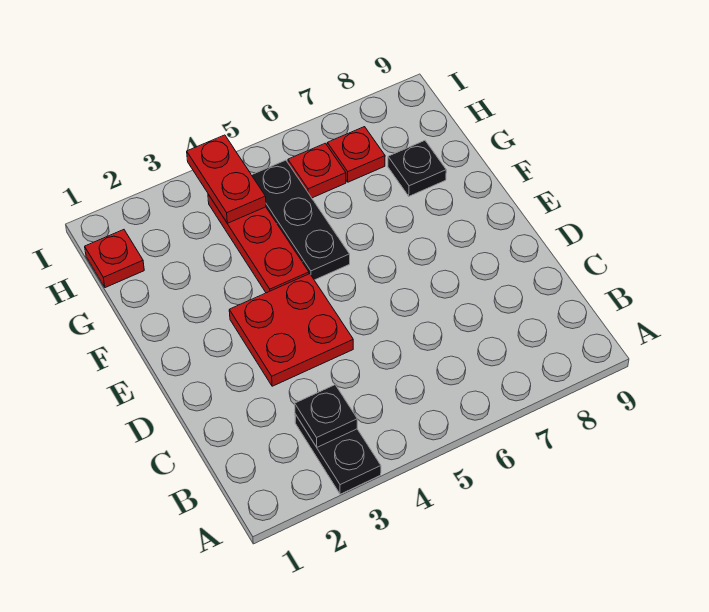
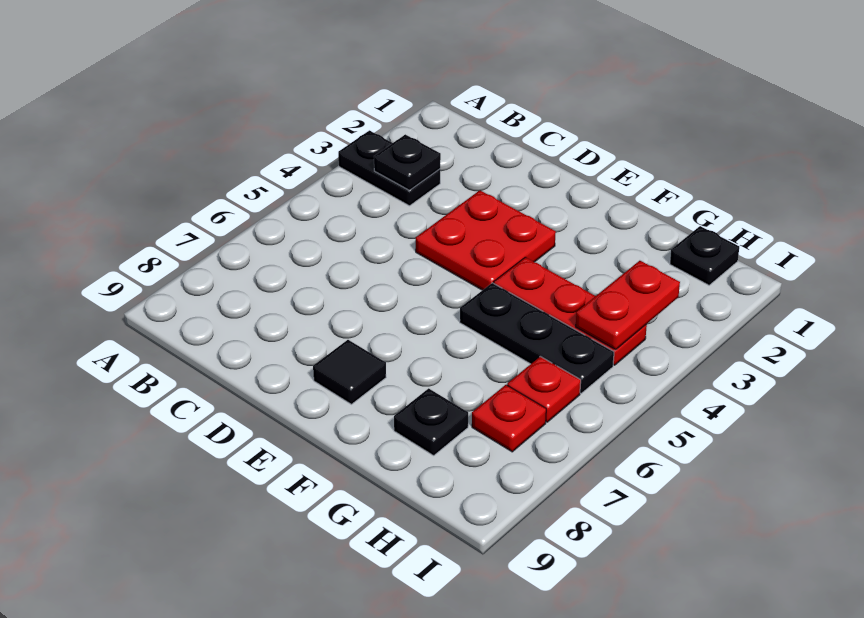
none -> black tile E8 level 1
red plate H1 level 1 -> black plate H1 level 1
red plate H4:I4 level 2 -> red plate H3:H4 level 2

